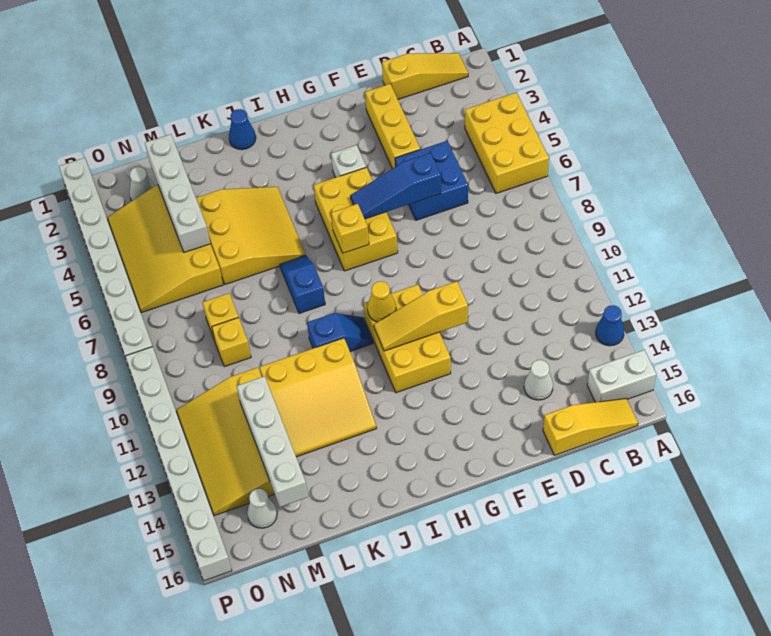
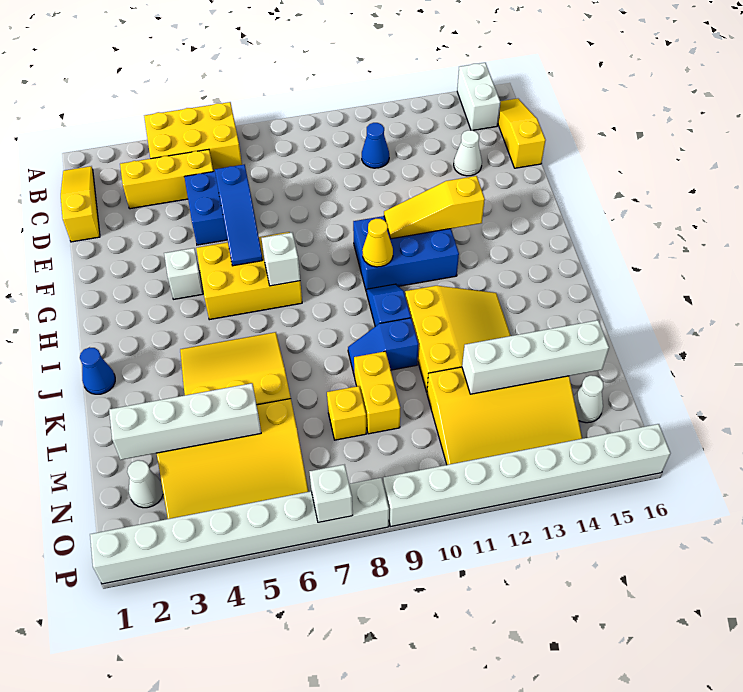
blue cone A13 level 1 -> blue cone C11 level 1
yellow brick E2:E4 level 1 -> yellow brick C3:C5 level 1
yellow slope F11:H11 level 2 top F -> yellow slope G11:G13 level 2 top 13
yellow brick G10:H12 level 1 -> blue brick G10:H12 level 1
yellow brick H7 level 2 -> white brick H7 level 2
blue slope J7:J8 level 1 top 8 -> blue slope K9:K10 level 1 top 10
yellow brick M9 level 1 -> yellow brick L9:M9 level 1
none -> white brick P7 level 2

